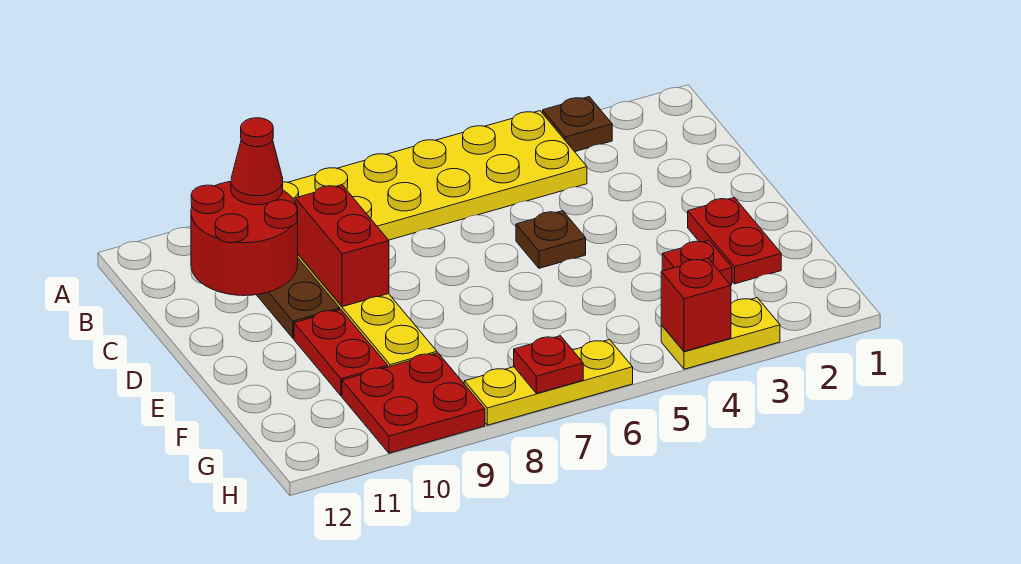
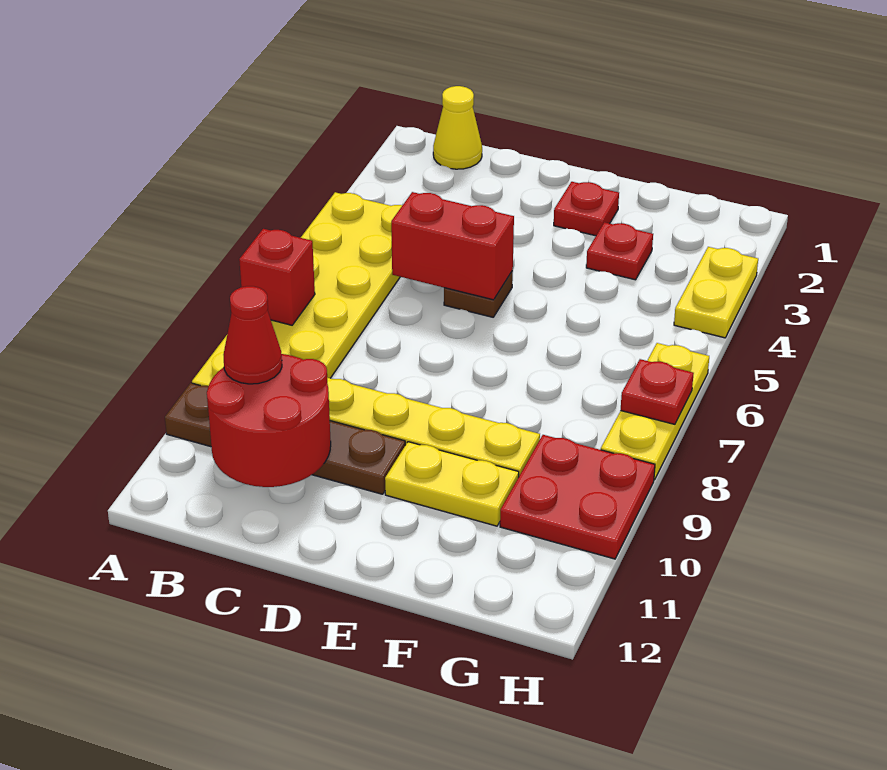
brown plate A3 level 1 -> none
none -> yellow cone B1 level 1
red brick C9:D9 level 2 -> red brick C5:D5 level 2
red plate E2:F2 level 1 -> red plate E2 level 1
red plate E10:F10 level 1 -> yellow plate E10:F10 level 1
red brick H4 level 2 -> red brick A7 level 2

